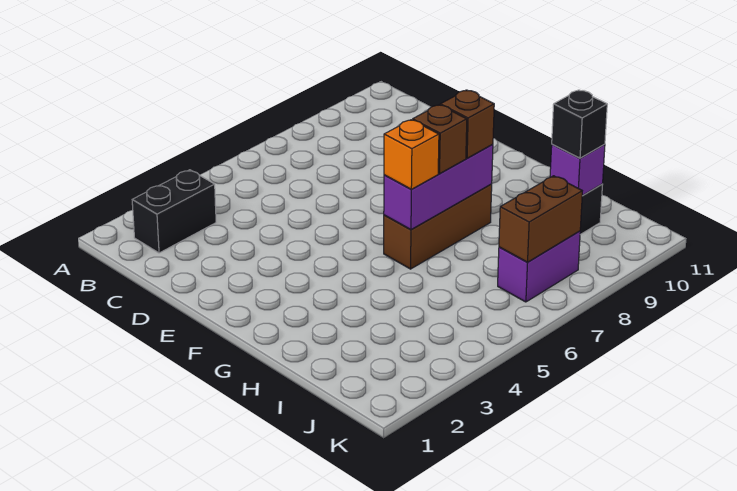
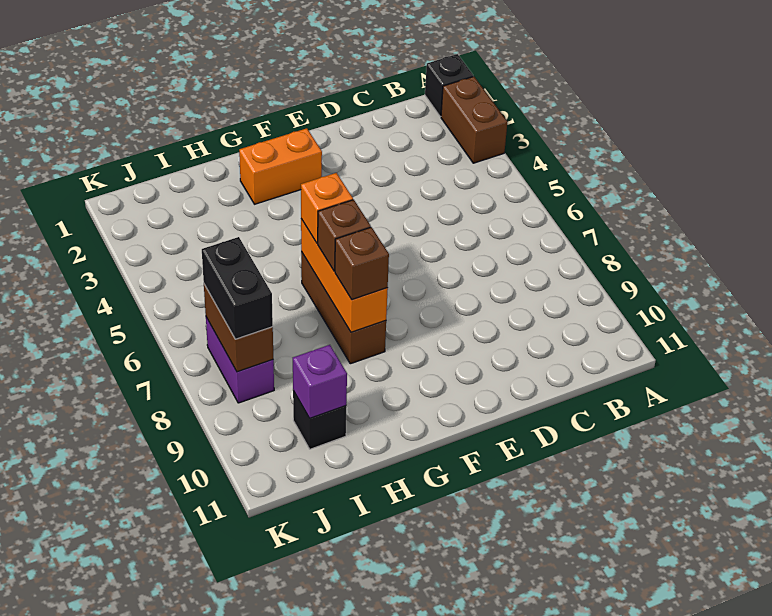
none -> brown brick A2:A3 level 1
black brick B2:B3 level 1 -> black brick J7:J8 level 3
none -> orange brick F2:G2 level 1
purple brick G6:G8 level 2 -> orange brick G6:G8 level 2
black brick I10 level 3 -> black brick A1 level 1

